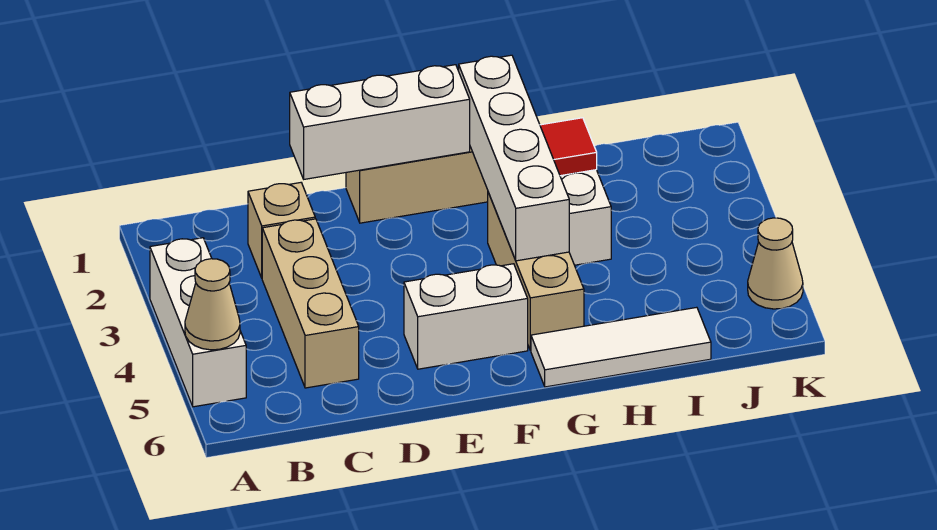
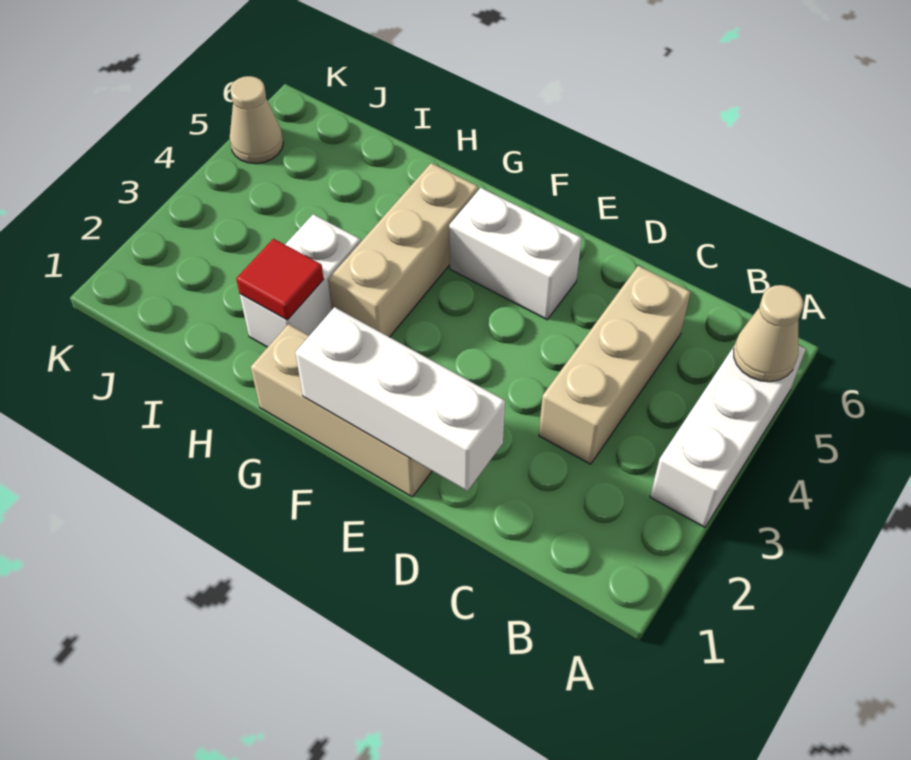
tan brick C2 level 1 -> none
white brick G1:G4 level 2 -> none
white tile G6:I6 level 1 -> none

